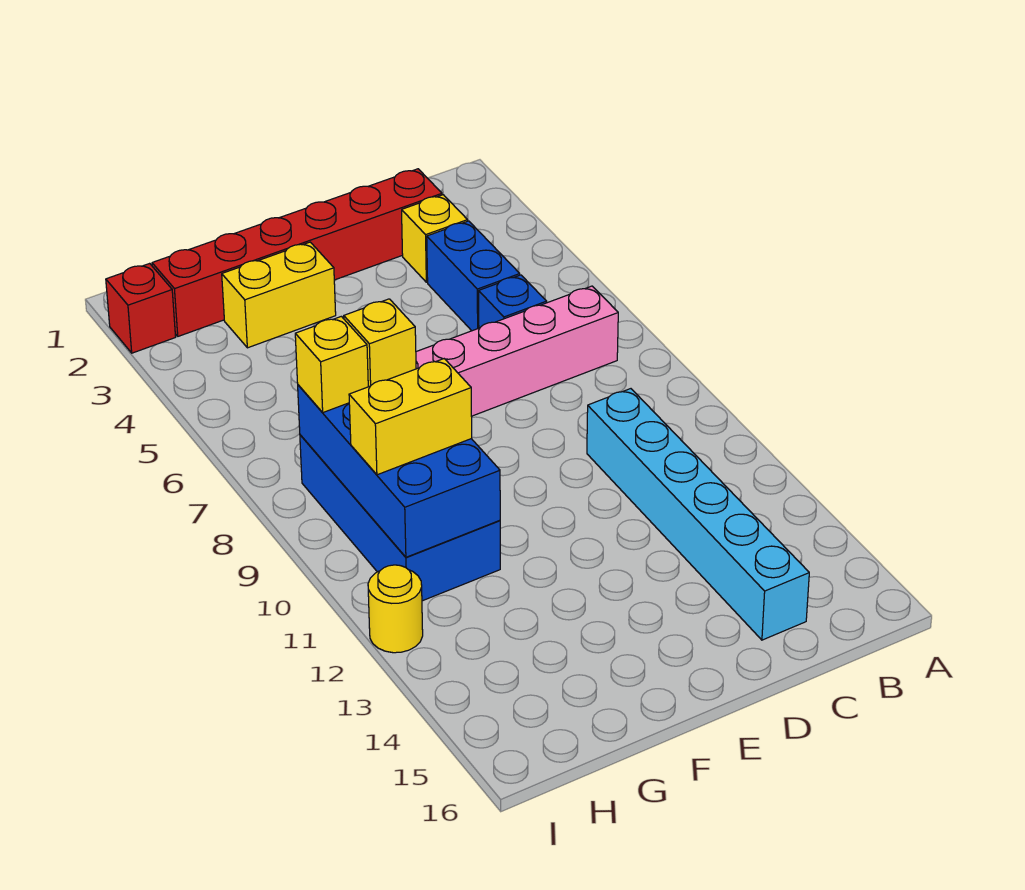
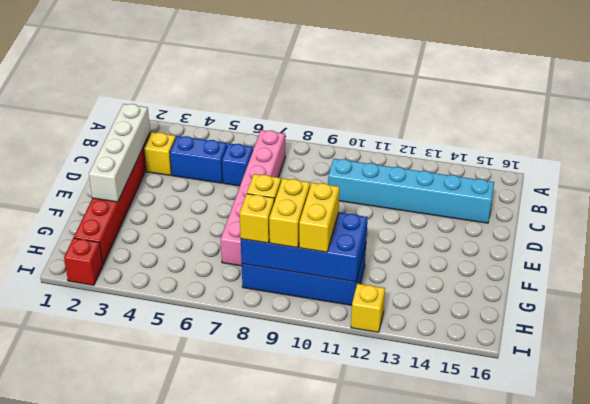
none -> white brick C2:F2 level 2
yellow brick F3:G3 level 1 -> yellow brick G9:H9 level 3
yellow round brick I12 level 1 -> yellow brick I12 level 1

